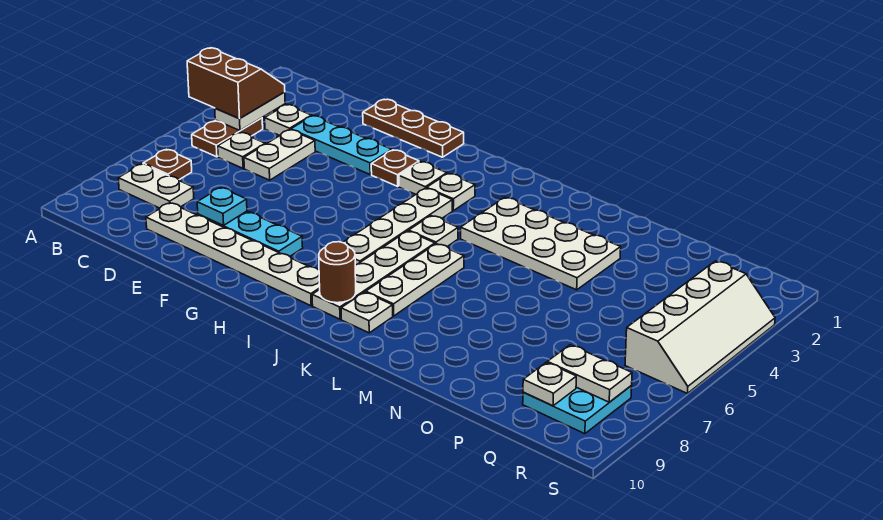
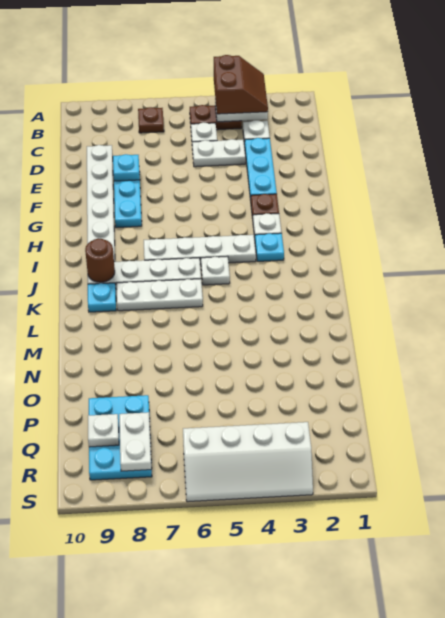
white plate B8:C8 level 1 -> none
brown plate E1:G1 level 1 -> none
white plate I3 level 1 -> cyan plate I3 level 1
white plate K3:N4 level 1 -> none
white plate K9 level 1 -> cyan plate K9 level 1
cyan plate Q8:R9 level 1 -> cyan plate P8:R9 level 1

